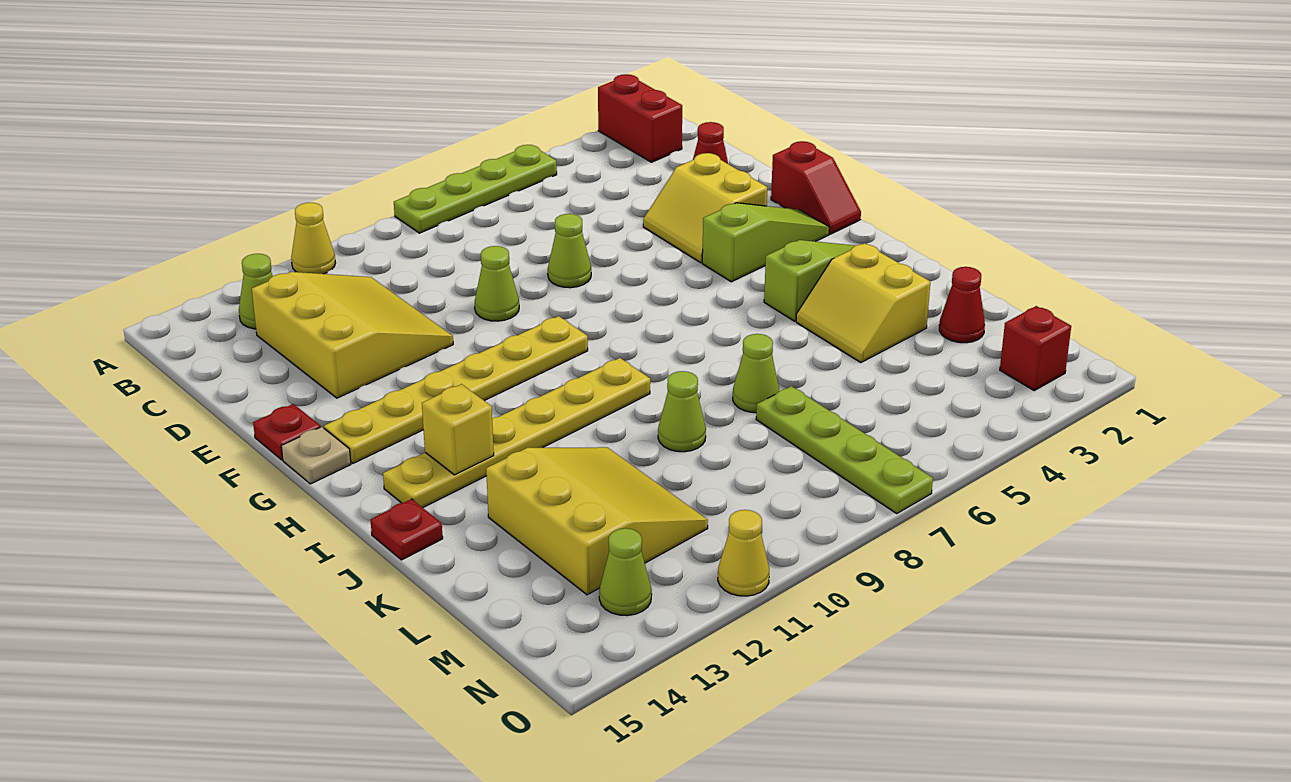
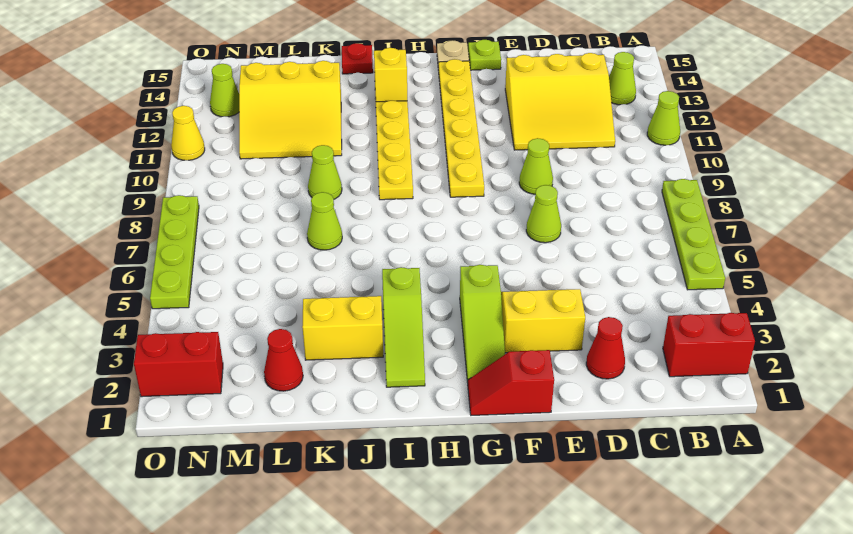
yellow cone A11 level 1 -> lime cone A11 level 1
red plate F15 level 1 -> lime plate F15 level 1
lime plate L7:O7 level 1 -> lime plate O5:O8 level 1
red brick N2 level 1 -> red brick N2:O2 level 1

